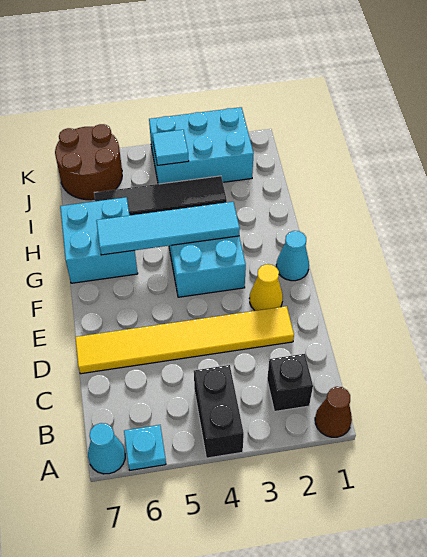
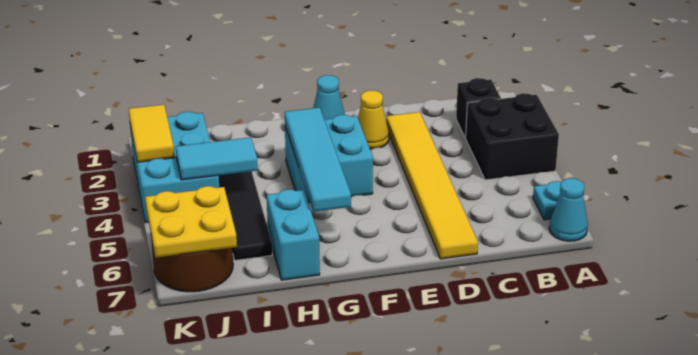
brown cone A1 level 1 -> none
black brick A4:B4 level 1 -> black brick A3:B4 level 1
cyan brick G6:H7 level 1 -> cyan brick H6:H7 level 1
cyan tile J4 level 2 -> cyan tile I4:J4 level 2
none -> yellow plate J6:K7 level 2
none -> yellow tile K2:K3 level 2

